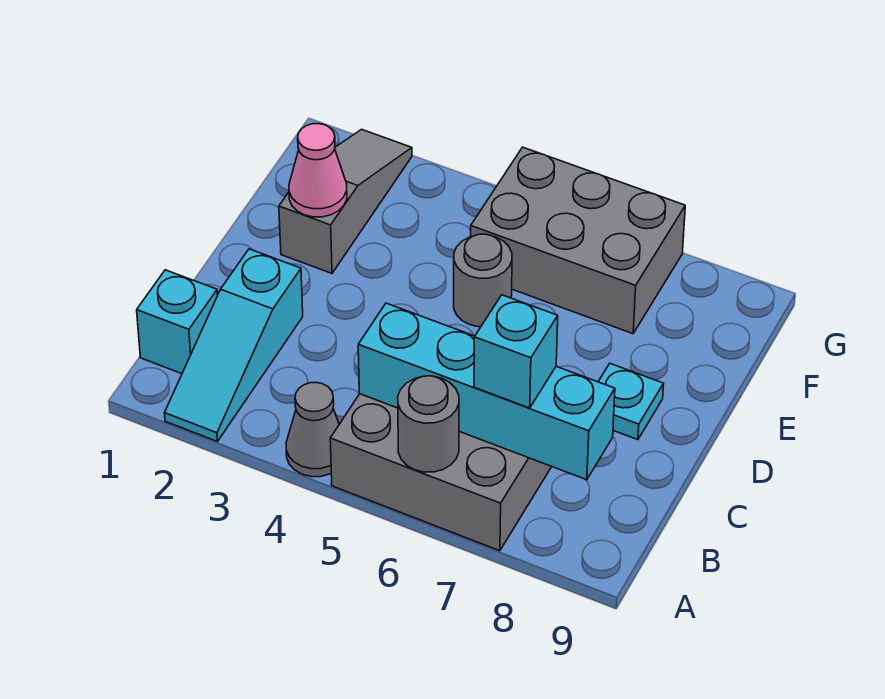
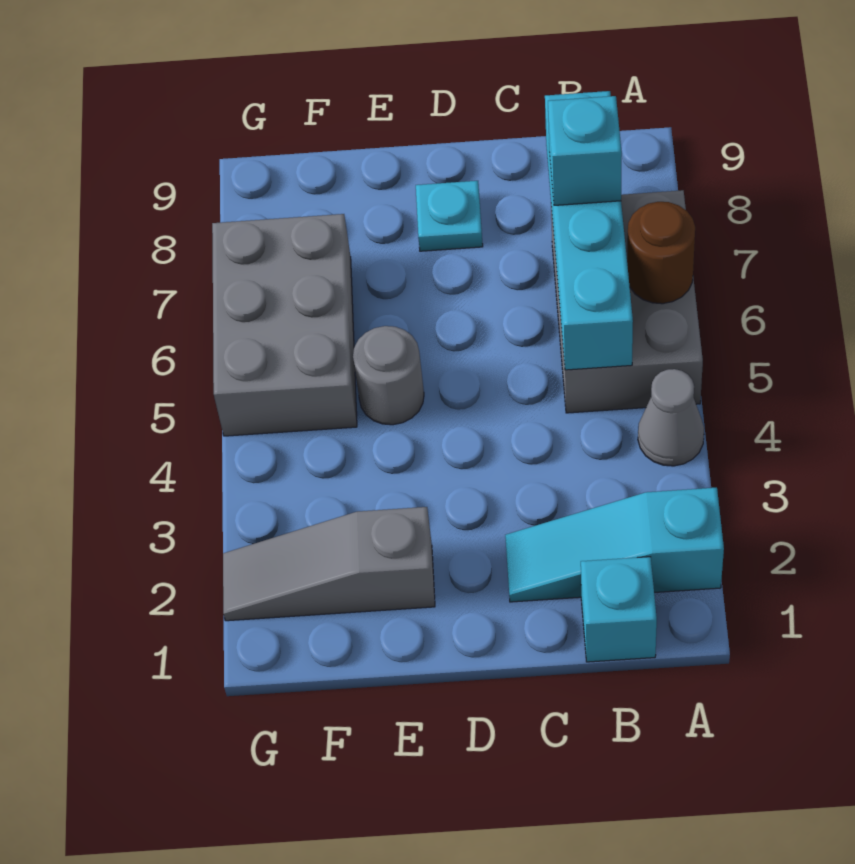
cyan slope A2:C2 level 1 top C -> cyan slope A2:C2 level 1 top A
grey round brick A6 level 2 -> brown round brick A6 level 2
pink cone E2 level 2 -> none

